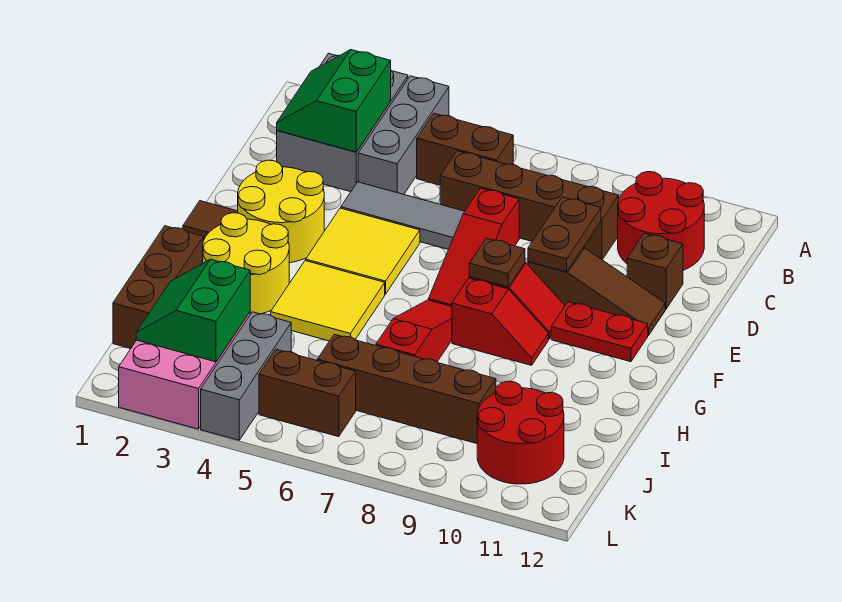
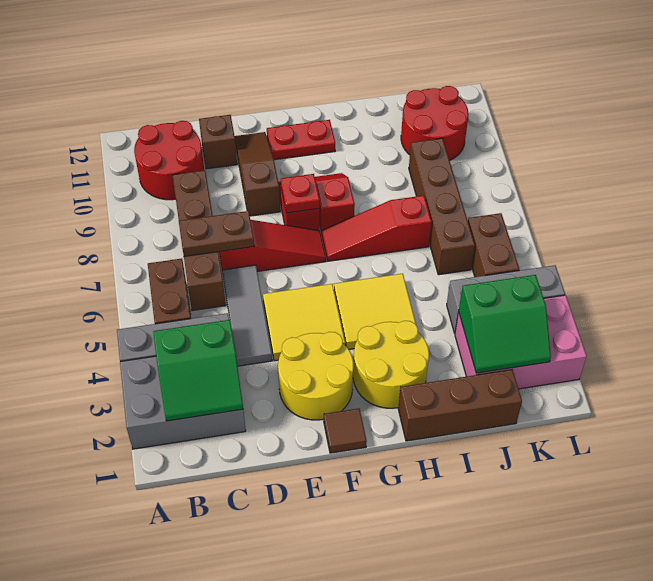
brown plate D9:E9 level 2 -> brown plate C7:D7 level 2
brown plate F8 level 2 -> red plate F8 level 2
red plate F10:F11 level 1 -> red plate F11:G11 level 1

